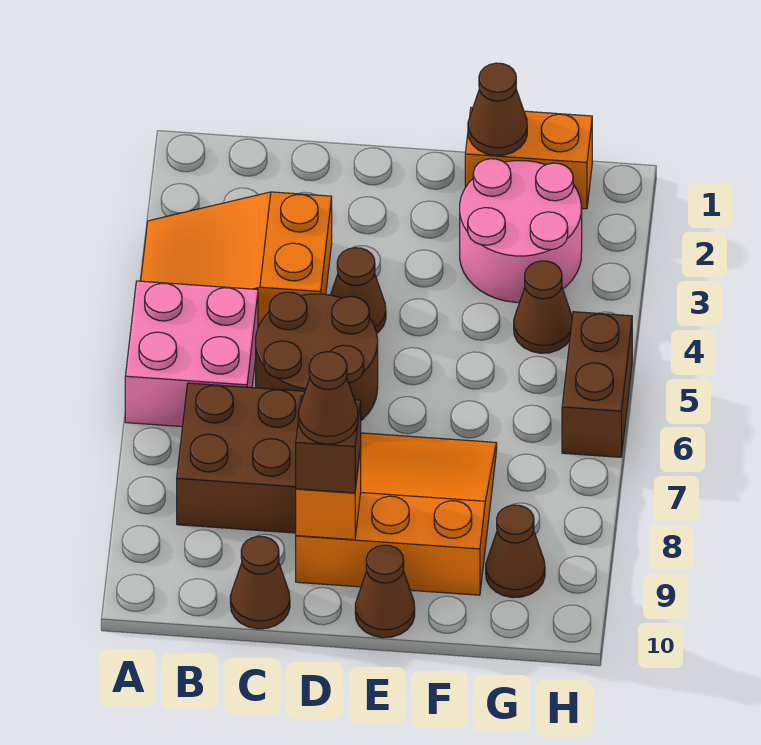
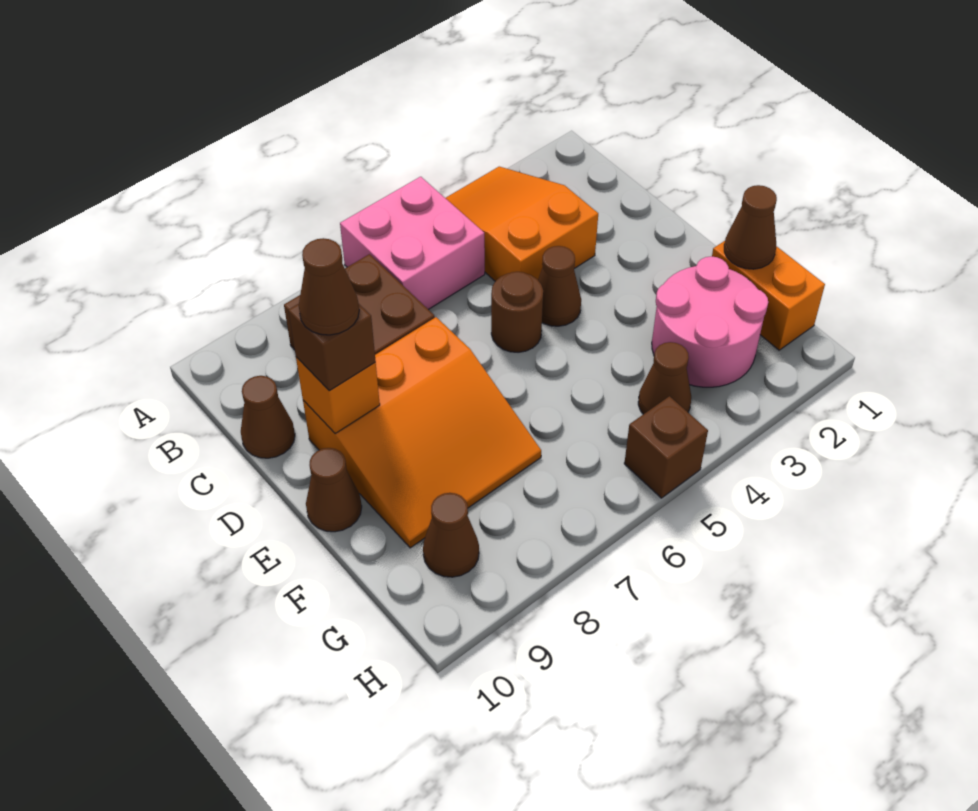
brown round brick C5:D6 level 1 -> brown round brick D5 level 1
orange slope D7:F9 level 1 top 9 -> orange slope D7:F9 level 1 top D
brown brick H5:H6 level 1 -> brown brick H5 level 1

